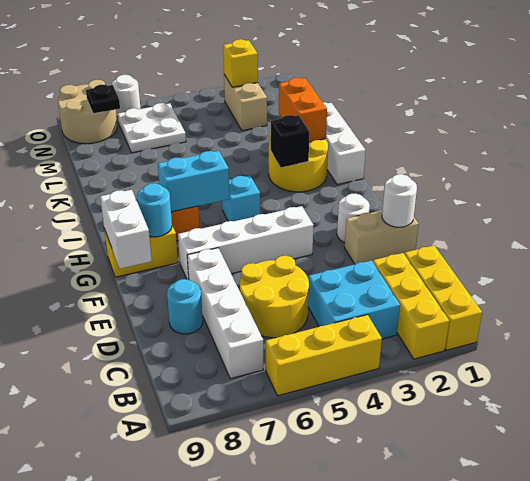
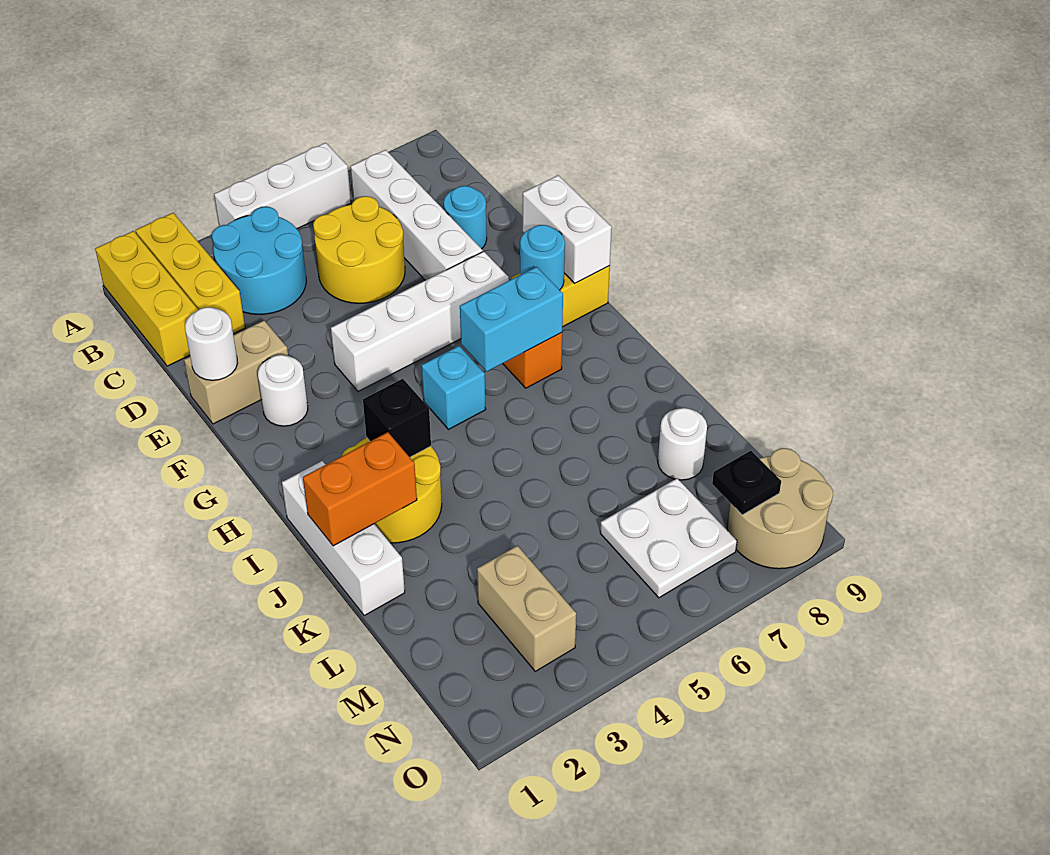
yellow brick A4:A6 level 1 -> white brick A4:A6 level 1
cyan brick B3:C4 level 1 -> cyan round brick B3:C4 level 1
orange brick J2:K2 level 2 -> orange brick J1:J2 level 2
yellow brick N3 level 2 -> none
white round brick O7 level 1 -> white round brick L8 level 1

